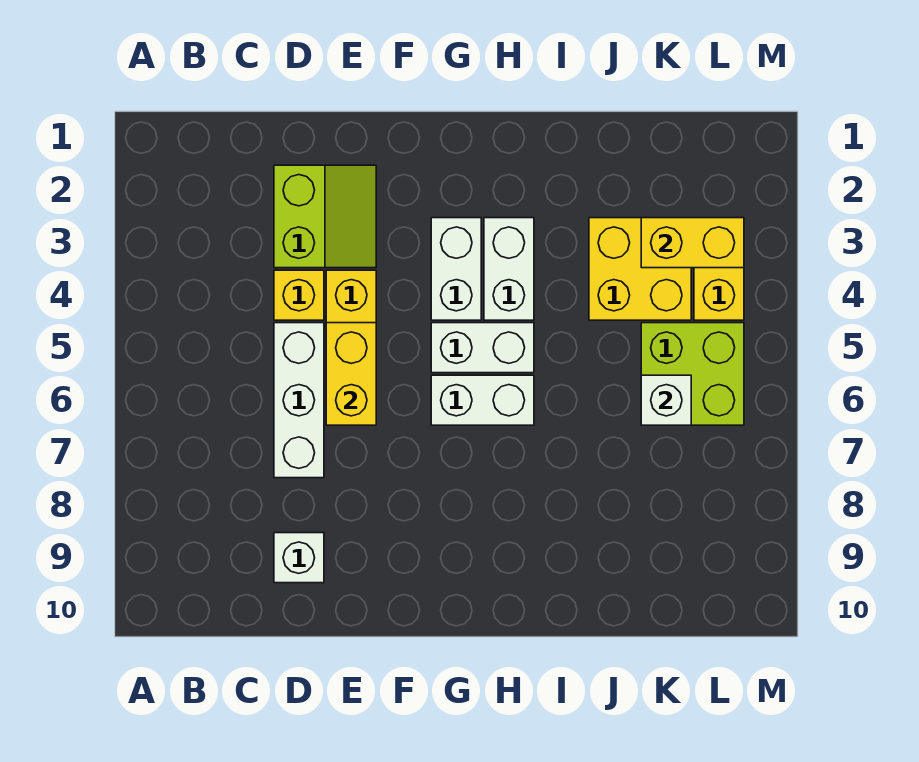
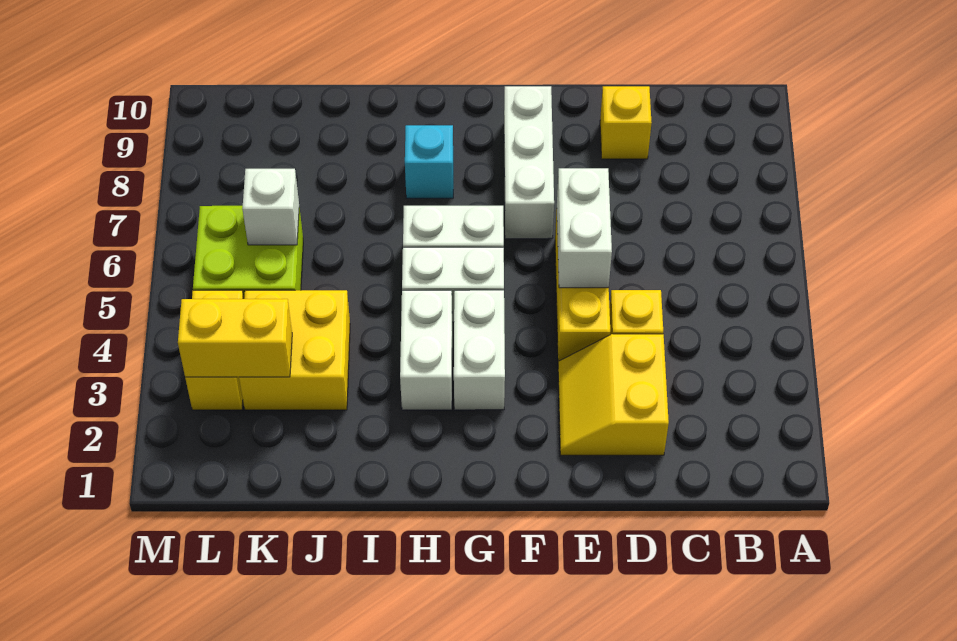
lime slope D2:E3 level 1 top D -> yellow slope D2:E3 level 1 top D
white brick D5:D7 level 1 -> white brick F7:F9 level 1
white brick D9 level 1 -> yellow brick D9 level 1
yellow brick E5:E6 level 2 -> white brick E5:E6 level 2
none -> cyan brick H8 level 1

